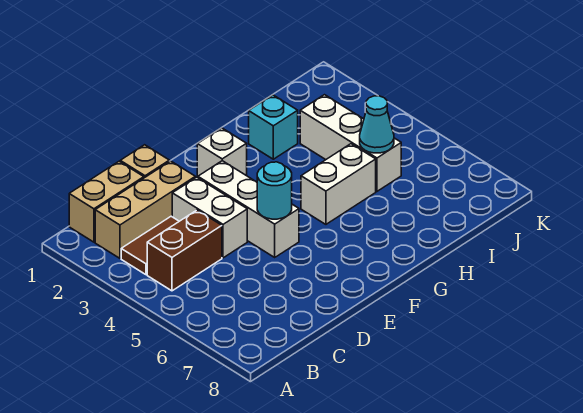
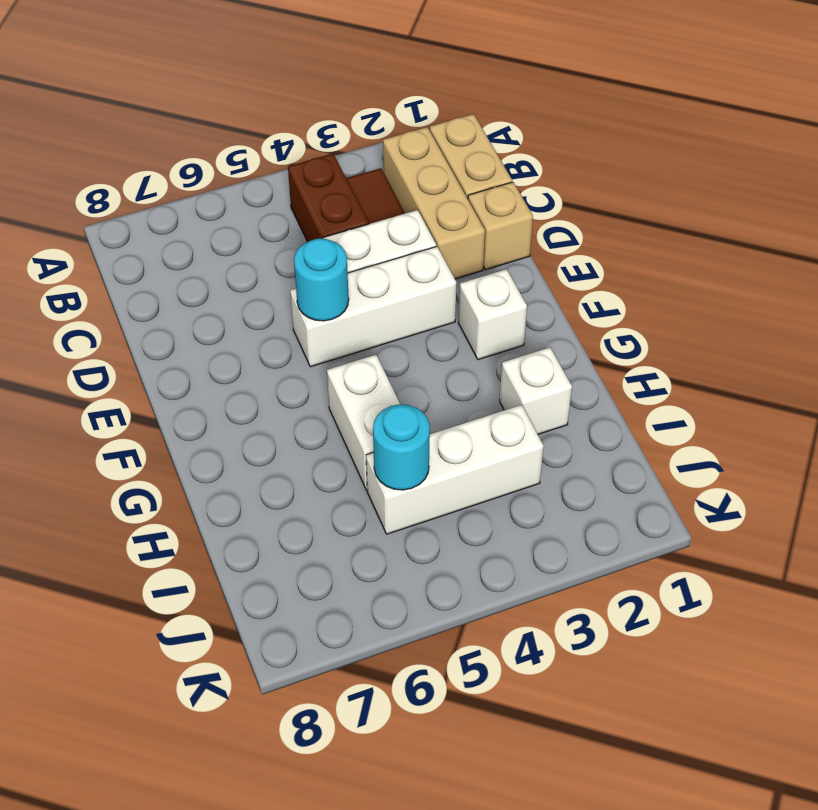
cyan brick H2 level 1 -> white brick H2 level 1
cyan cone I5 level 2 -> cyan round brick I5 level 2

